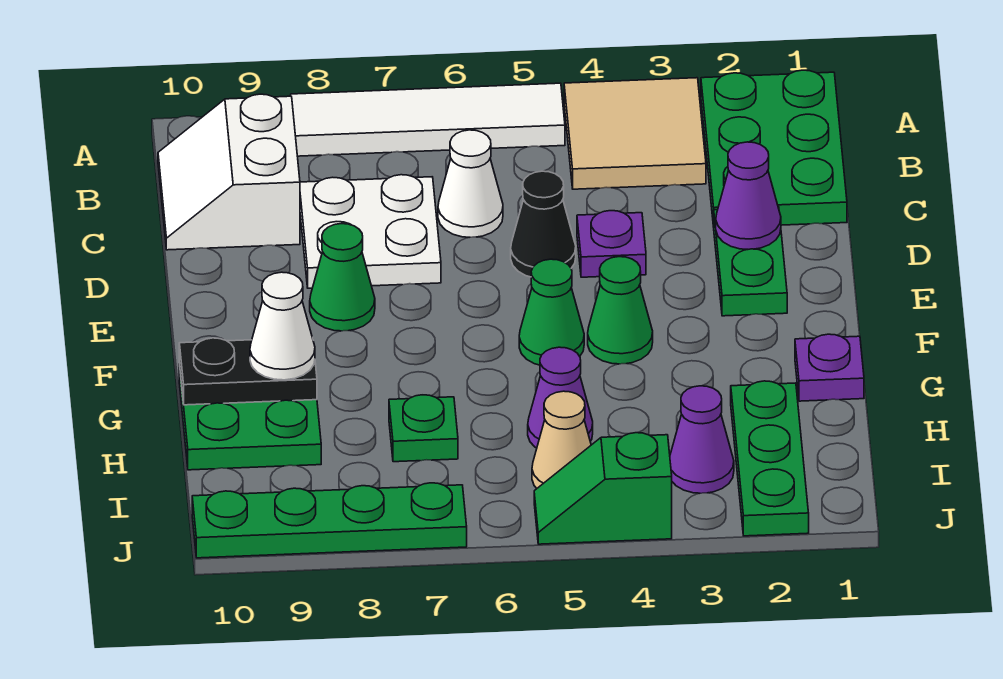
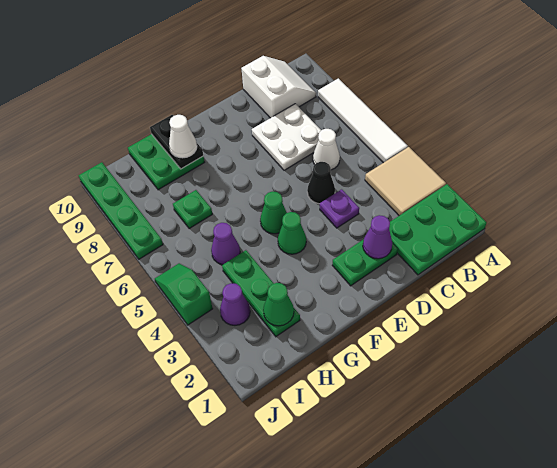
white slope B9:C10 level 1 top 9 -> white slope B9:C10 level 1 top C
green cone E8 level 1 -> green cone H2 level 2
purple plate G1 level 1 -> none
green plate H2:J2 level 1 -> green plate H2:H4 level 1
tan cone I5 level 1 -> none

